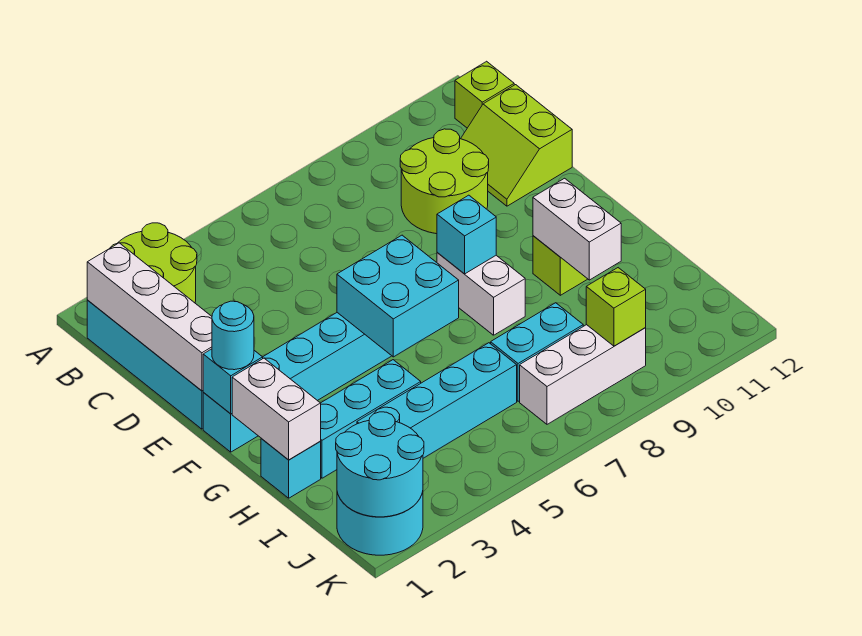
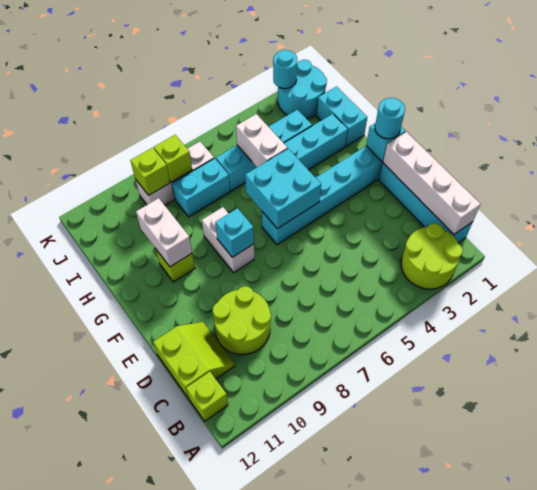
white brick G1:H1 level 2 -> white brick H5:I5 level 2
cyan brick H1 level 1 -> cyan brick H1:I1 level 1
cyan round brick J1:K2 level 2 -> cyan round brick K2 level 2
none -> lime brick J8 level 2

